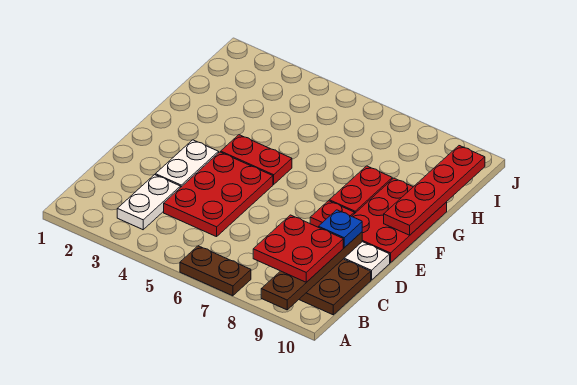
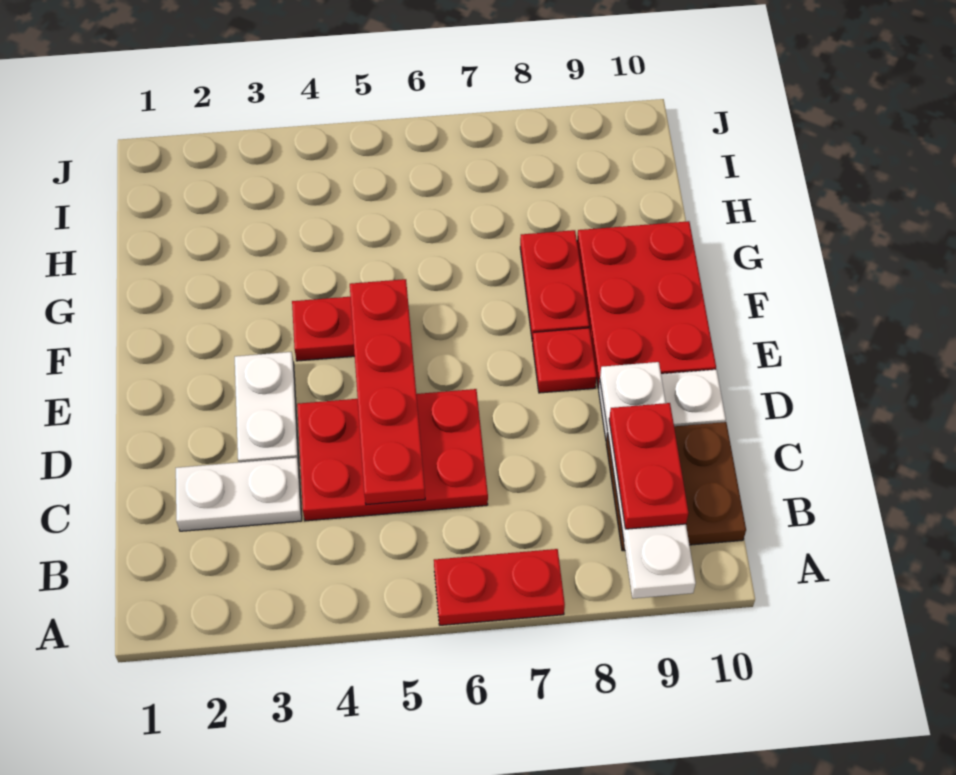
brown plate A6:A7 level 1 -> red plate A6:A7 level 1
brown plate A9:D9 level 2 -> white plate A9:D9 level 2
white plate B3:C3 level 1 -> white plate C2:C3 level 1
red plate B8:C9 level 3 -> red plate B9:C9 level 3
red plate C4:E5 level 1 -> red plate C4:D6 level 1
blue plate D9 level 3 -> none
red plate F10:I10 level 2 -> red plate C5:F5 level 2

